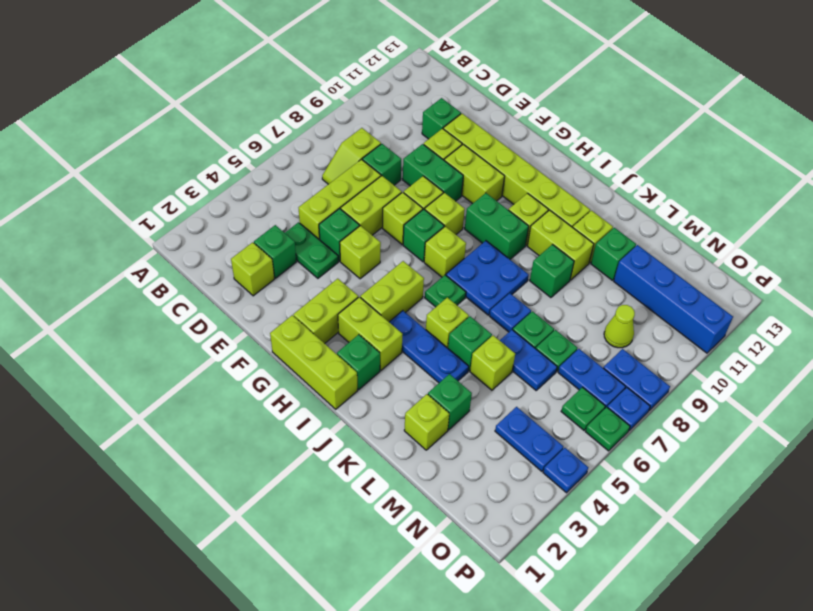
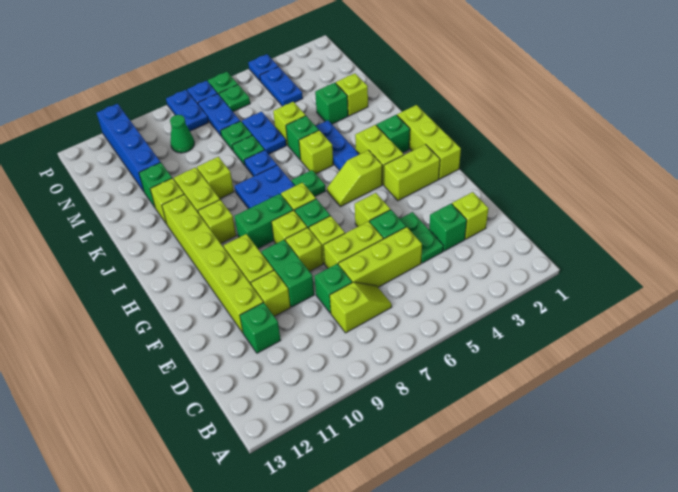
lime brick H4:H5 level 1 -> lime slope H4:H5 level 1 top 4
green brick H9:I9 level 1 -> green brick H8:H9 level 1
green brick K9 level 1 -> lime brick K9 level 1
lime cone N9 level 1 -> green cone N9 level 1

